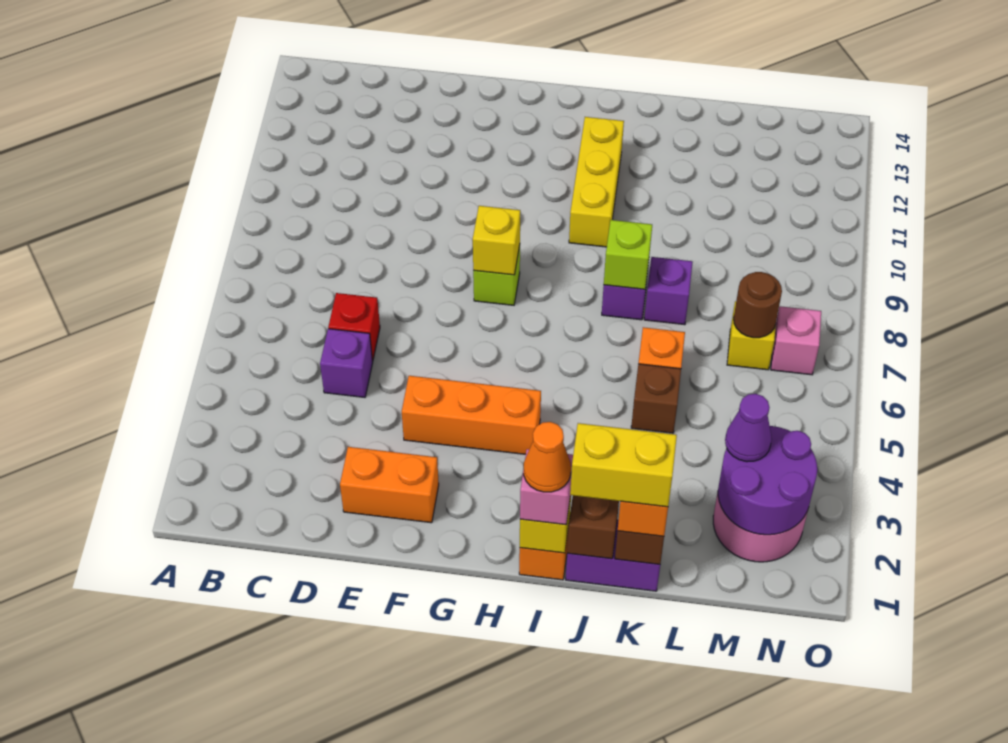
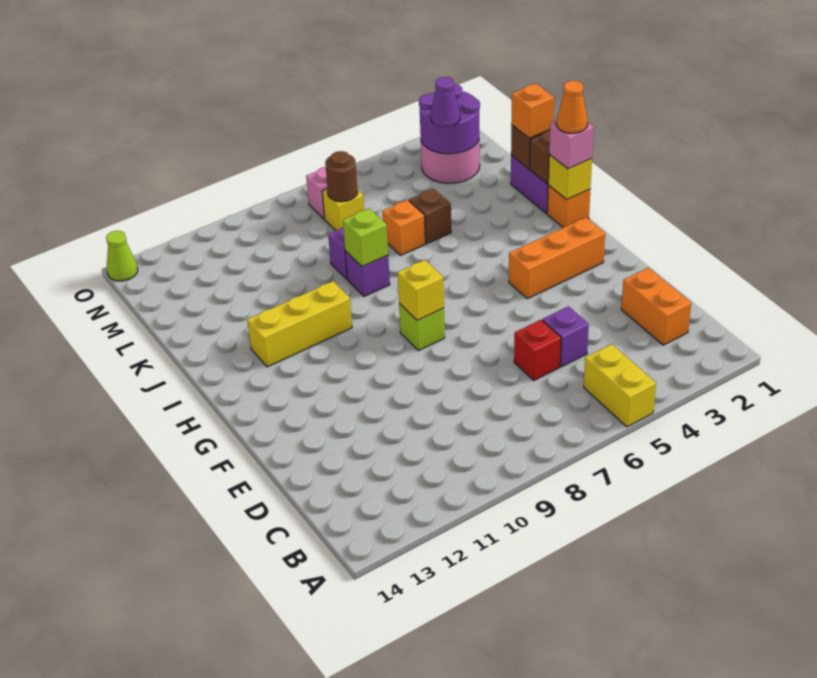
orange brick E2:F2 level 1 -> orange brick C2:D2 level 1
orange brick F4:H4 level 1 -> orange brick G2:G4 level 1
yellow brick J1:K1 level 4 -> yellow brick A5:B5 level 1
none -> lime cone O14 level 1

